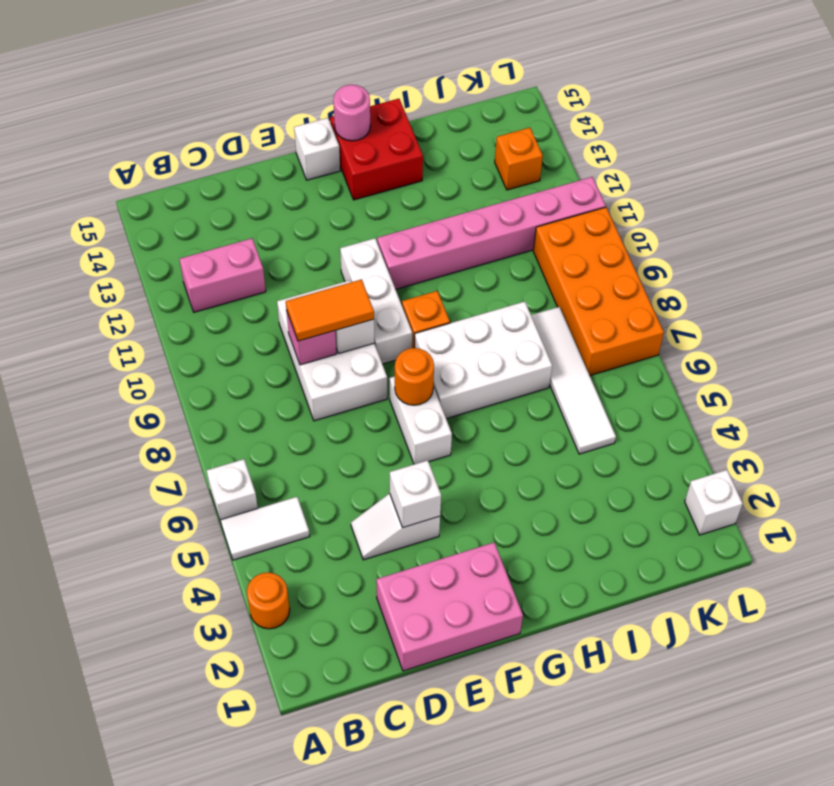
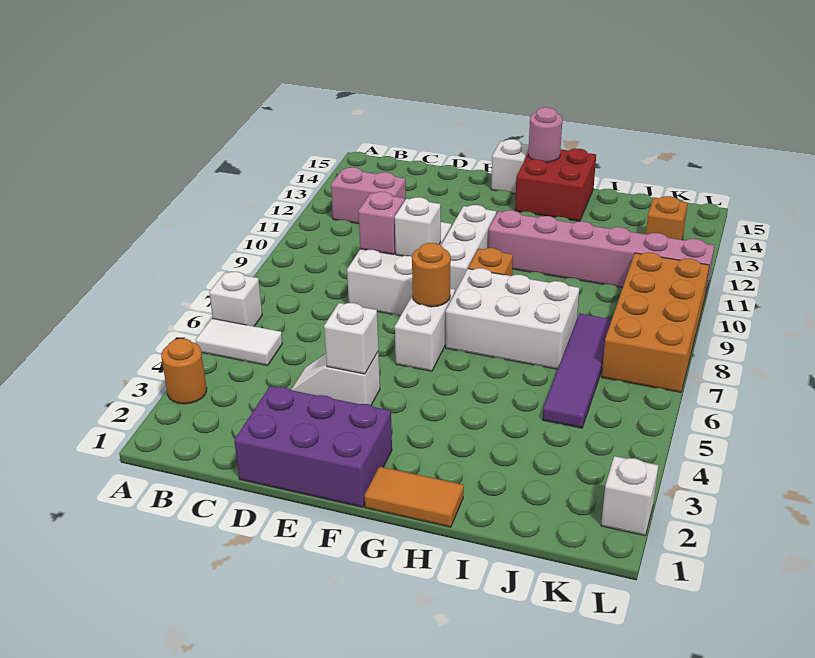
pink brick D1:F2 level 1 -> purple brick D1:F2 level 1
orange tile D9:E9 level 3 -> orange tile G1:H1 level 1
white tile J5:J8 level 1 -> purple tile J5:J8 level 1

